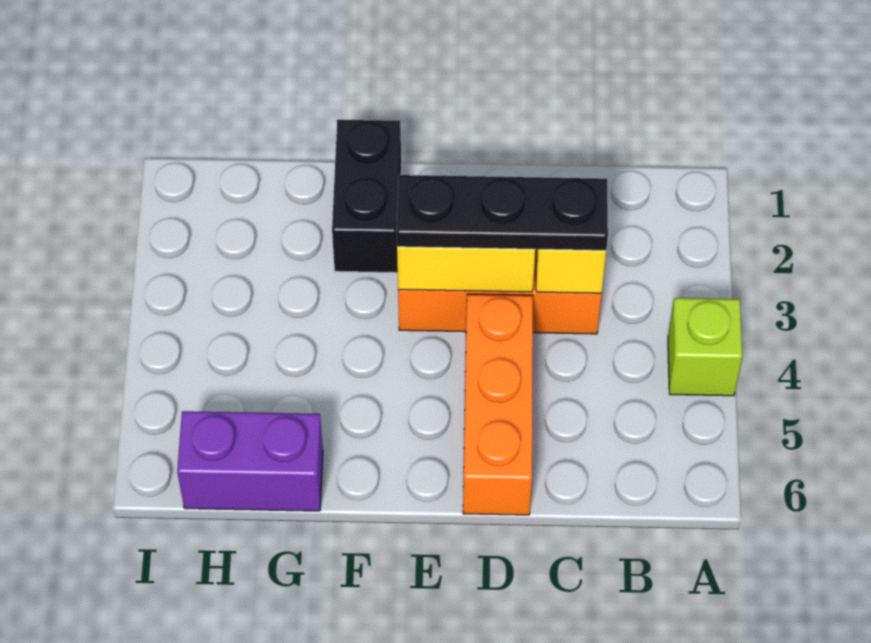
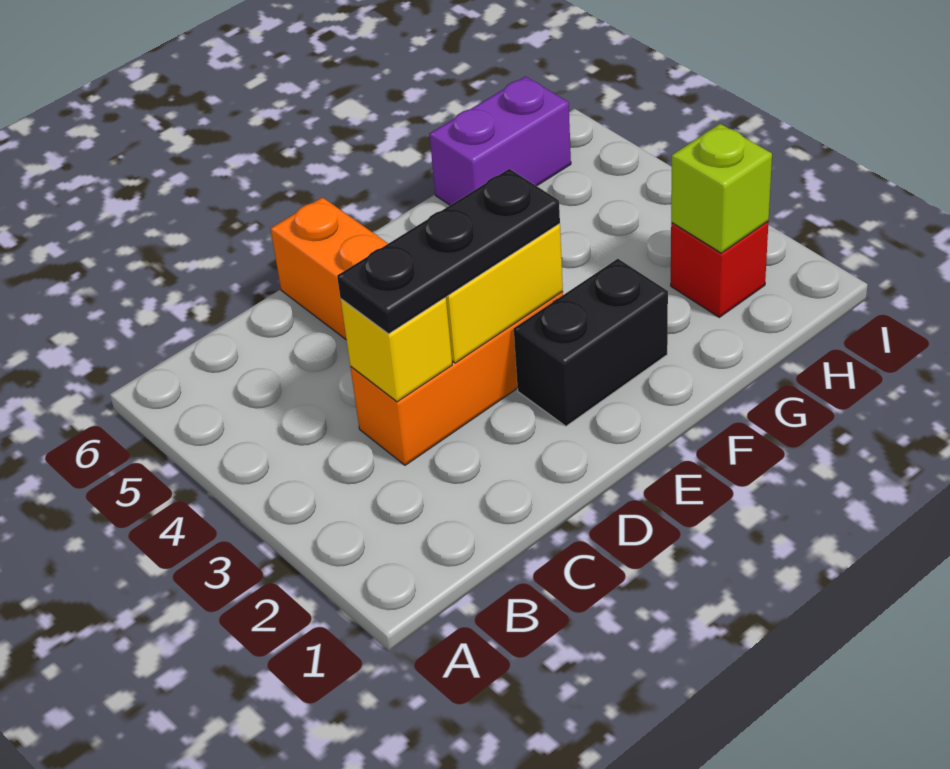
lime brick A4 level 1 -> lime brick H2 level 2
black brick F1:F2 level 1 -> black brick E2:F2 level 1
none -> red brick H2 level 1

